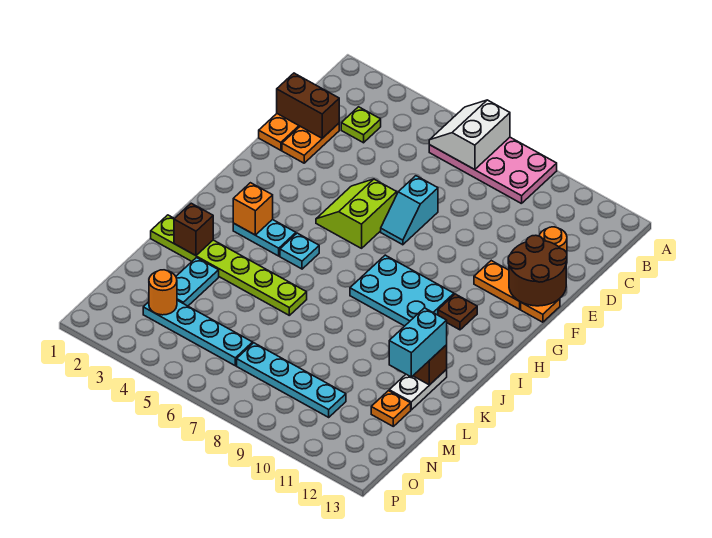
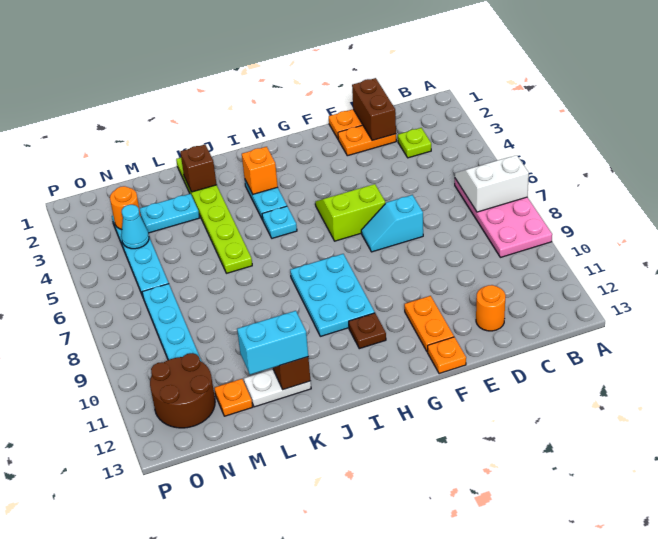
brown round brick E12:F13 level 2 -> brown round brick N11:O12 level 1
none -> cyan cone N4 level 2

